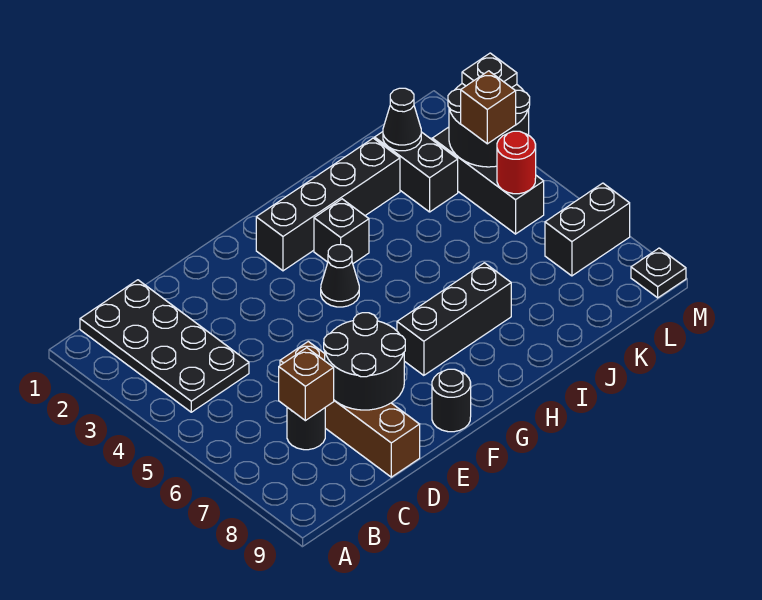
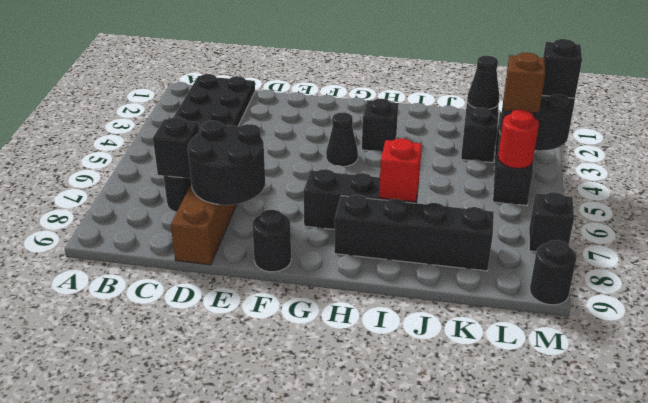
brown brick C7 level 2 -> black brick C7 level 2
black brick G2:J2 level 1 -> black brick H8:K8 level 1
none -> red brick I7 level 2
black brick L7:M7 level 1 -> black brick M7 level 1
black plate M3 level 3 -> black brick M3 level 3
black plate M9 level 1 -> black round brick M9 level 1

